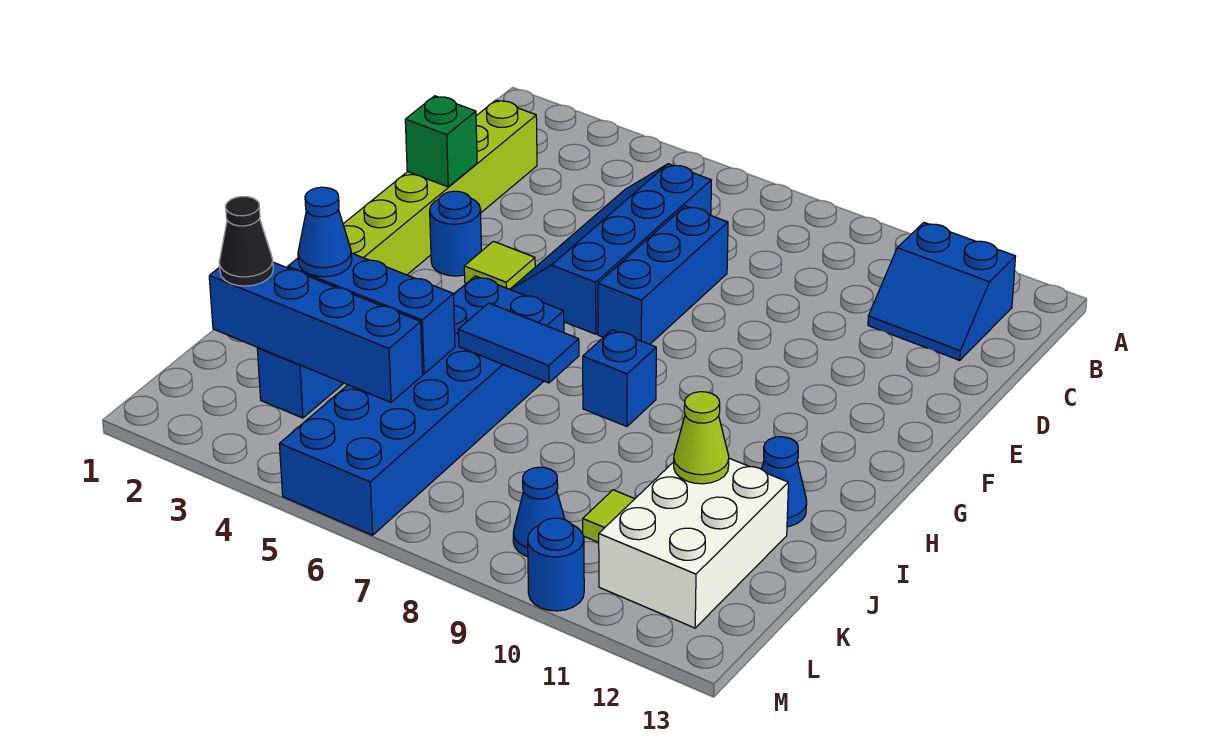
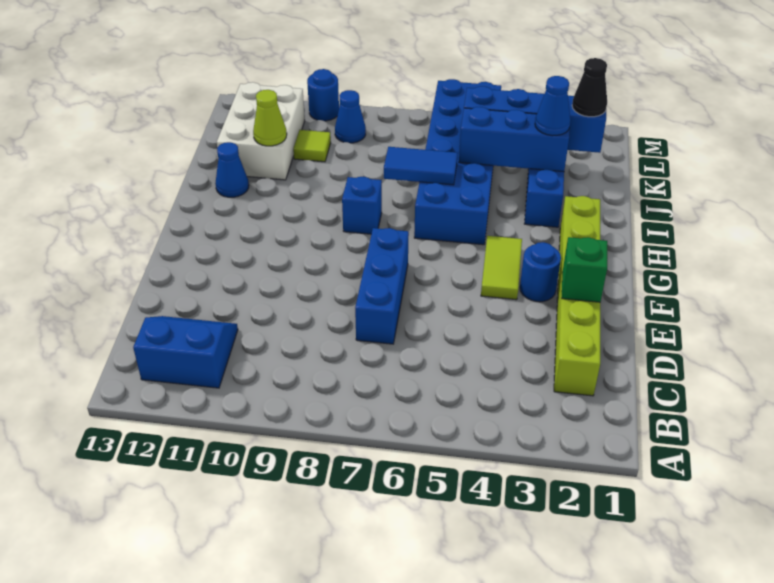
blue slope C5:F6 level 1 top 6 -> none
lime tile F4 level 1 -> lime tile F4:G4 level 1

